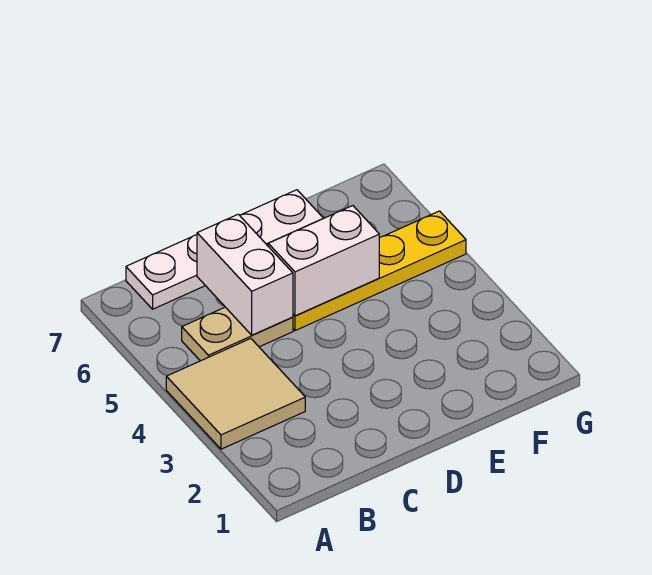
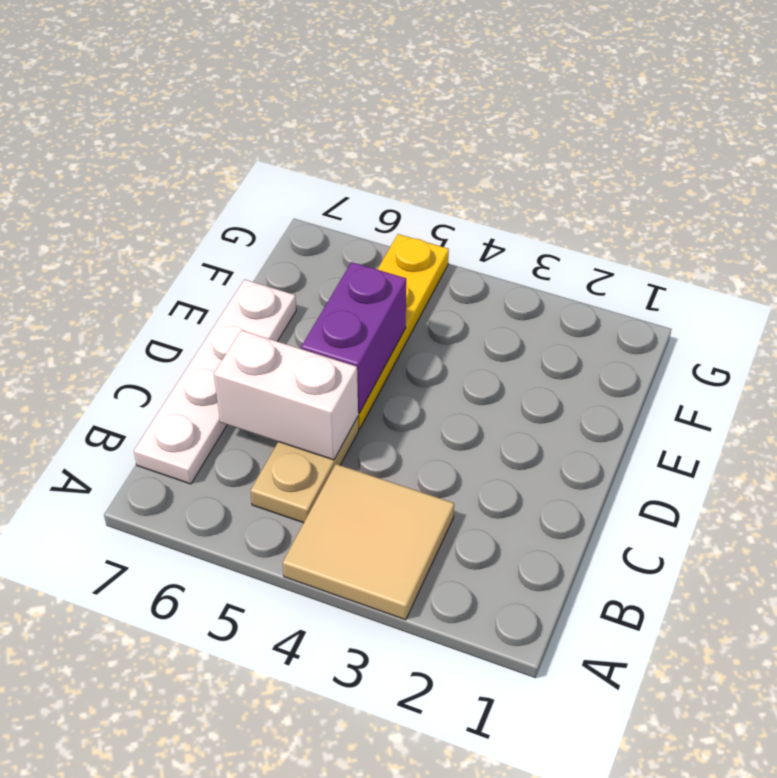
white brick D5:E5 level 2 -> purple brick D5:E5 level 2

